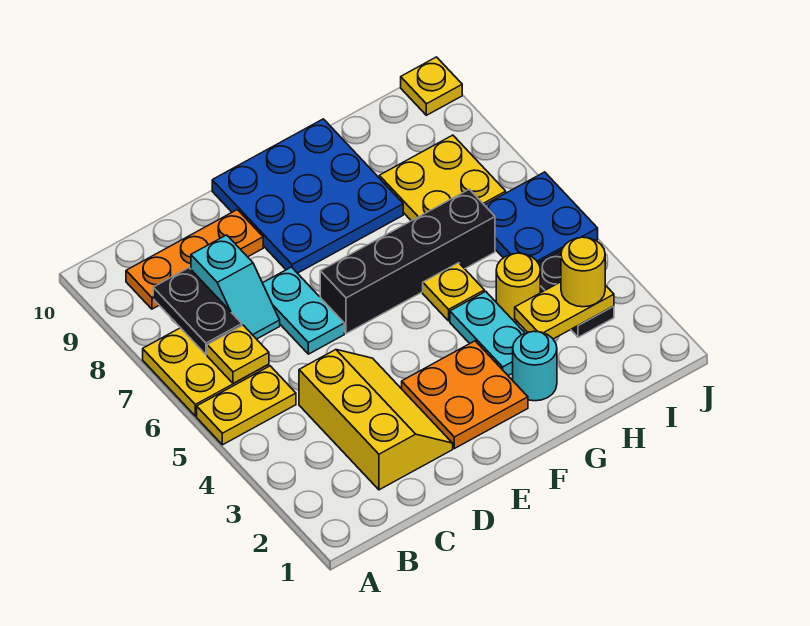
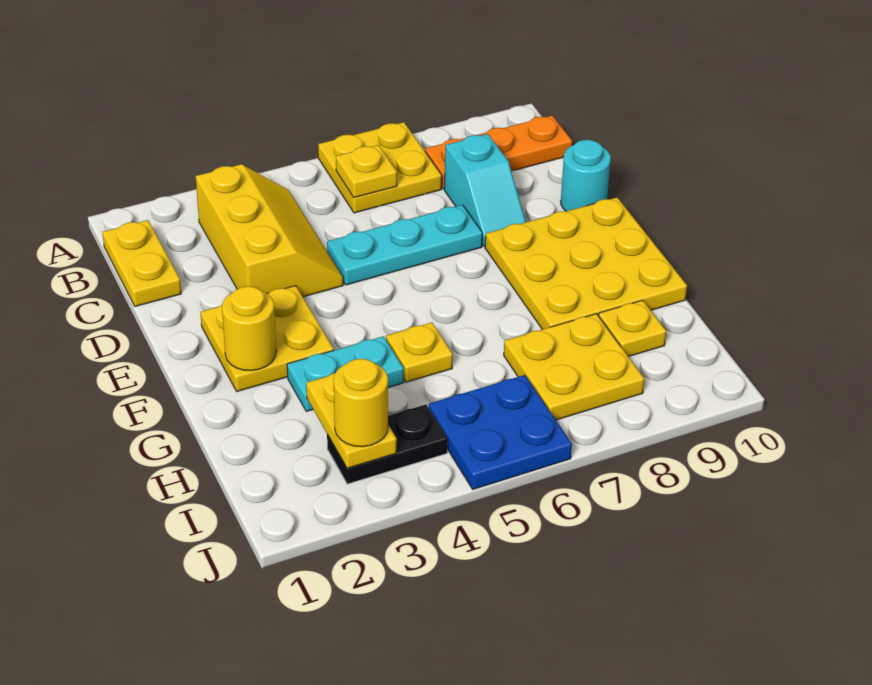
yellow plate A5:B5 level 1 -> yellow plate B1:C1 level 1
black plate B7:B8 level 2 -> none
orange plate B9:D9 level 1 -> orange plate B8:B10 level 1
yellow slope C2:D4 level 1 top C -> yellow slope B3:D4 level 1 top 3
cyan slope C7:C8 level 1 top 8 -> cyan slope C8:D8 level 1 top C
cyan plate D6:D7 level 1 -> cyan plate D5:D7 level 1
orange plate E2:F3 level 1 -> yellow plate E2:F3 level 1
black brick E6:H6 level 1 -> none
blue plate E8:G10 level 1 -> yellow plate E8:G10 level 1
cyan round brick G2 level 1 -> cyan round brick D10 level 1
yellow round brick H4 level 1 -> yellow round brick F2 level 2
yellow plate J10 level 1 -> yellow plate H9 level 1

